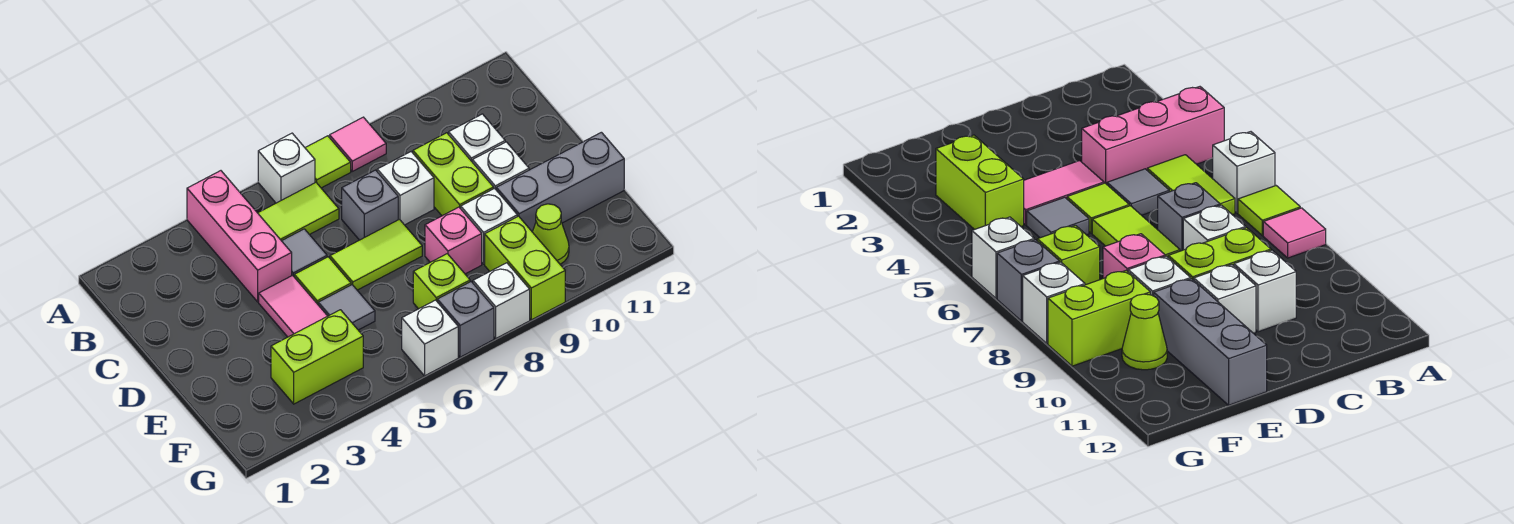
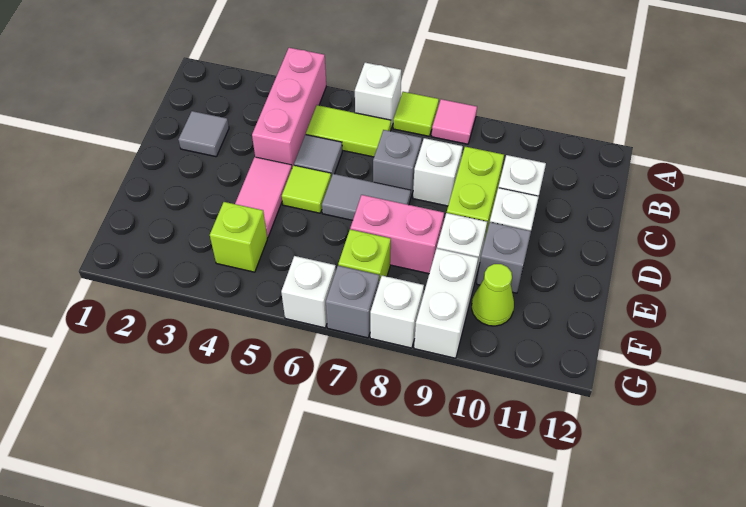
lime tile D6:D7 level 1 -> grey tile D6:D7 level 1
grey tile E5 level 1 -> grey tile C2 level 1
pink brick E8 level 1 -> pink brick E7:E8 level 1
grey brick E10:E12 level 1 -> grey brick E10 level 1
lime brick F3:F4 level 1 -> lime brick F4 level 1
lime brick F9:G9 level 1 -> white brick F9:G9 level 1

